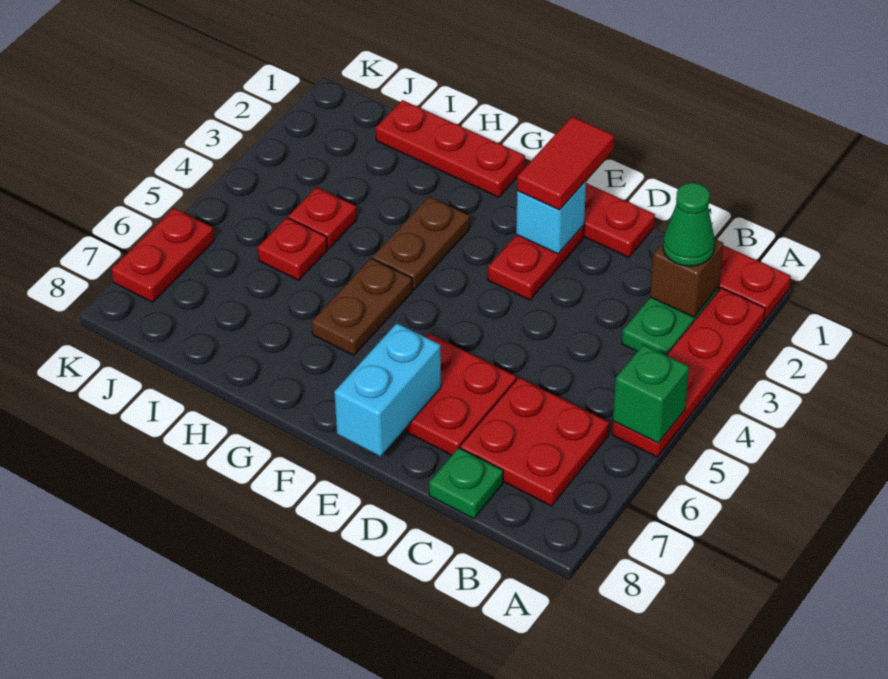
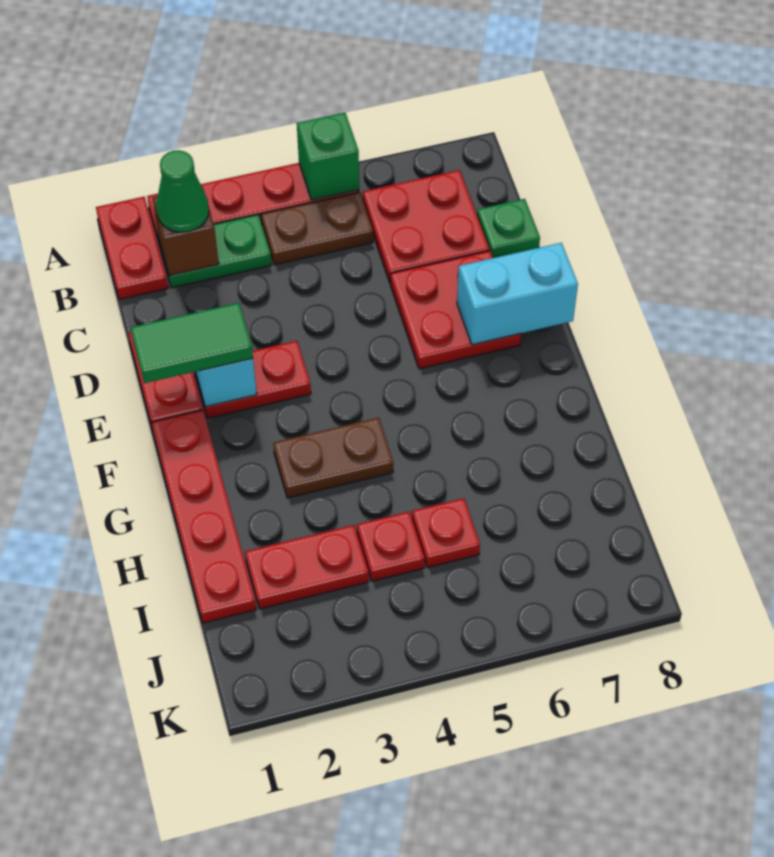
red tile E1:E2 level 3 -> green tile E1:E2 level 3
red plate G1:I1 level 1 -> red plate F1:I1 level 1
brown plate G5:G6 level 1 -> brown plate B4:B5 level 1
red plate K6:K7 level 1 -> red plate I2:I3 level 1

